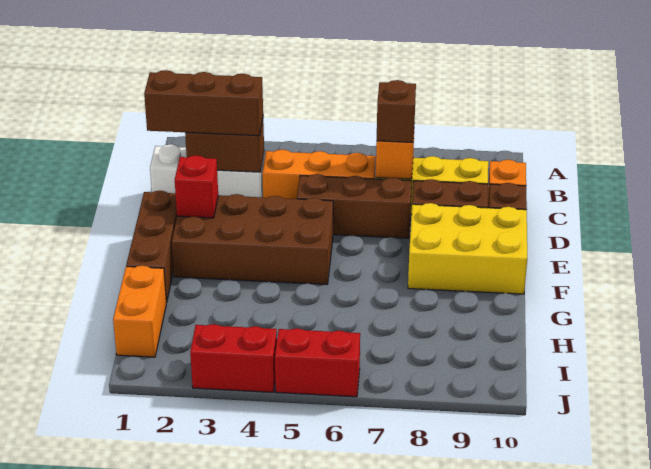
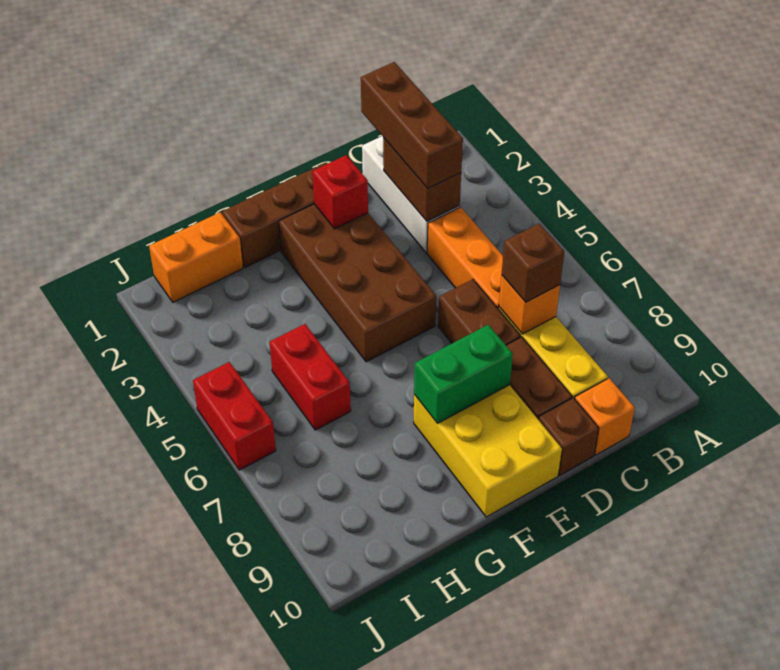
brown brick D5:D7 level 1 -> brown brick D6:D7 level 1
none -> green brick E8:F8 level 2
red brick J3:J4 level 1 -> red brick H5:H6 level 1

